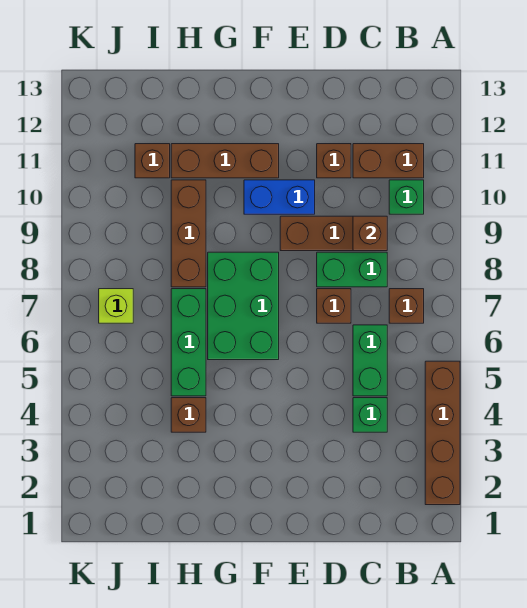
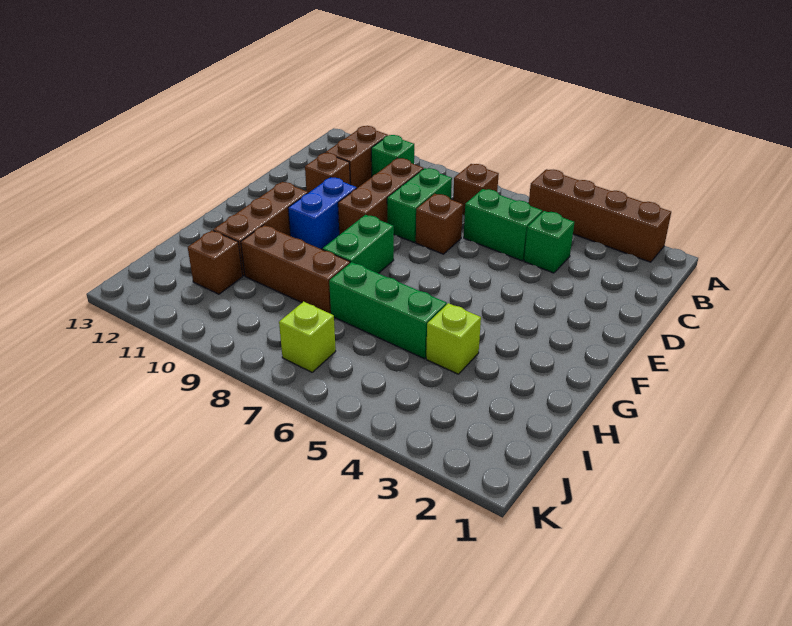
brown brick C9 level 2 -> none
green brick F6:G8 level 1 -> green brick F8:G8 level 1
brown brick H4 level 1 -> lime brick H4 level 1

